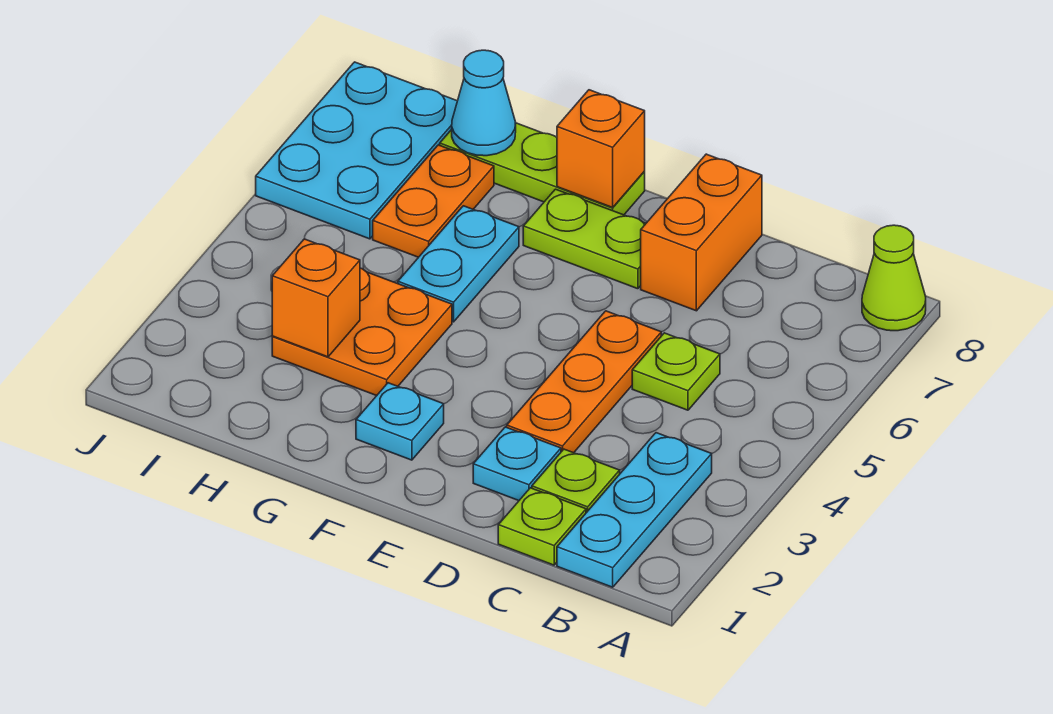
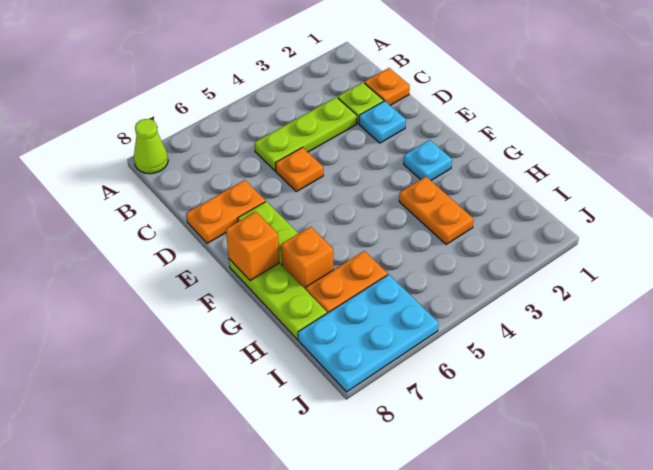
cyan plate B1:B3 level 1 -> none
lime plate C1 level 1 -> orange plate C1 level 1
lime plate C5 level 1 -> lime plate C3:C5 level 1
orange plate D3:D5 level 1 -> orange plate D5 level 1
orange brick D7:D8 level 1 -> orange plate D7:D8 level 1
orange plate G3:H4 level 1 -> orange plate G3:H3 level 1
cyan plate G5:G6 level 1 -> none
orange brick H3 level 2 -> orange brick G7 level 1
cyan cone H8 level 2 -> none

